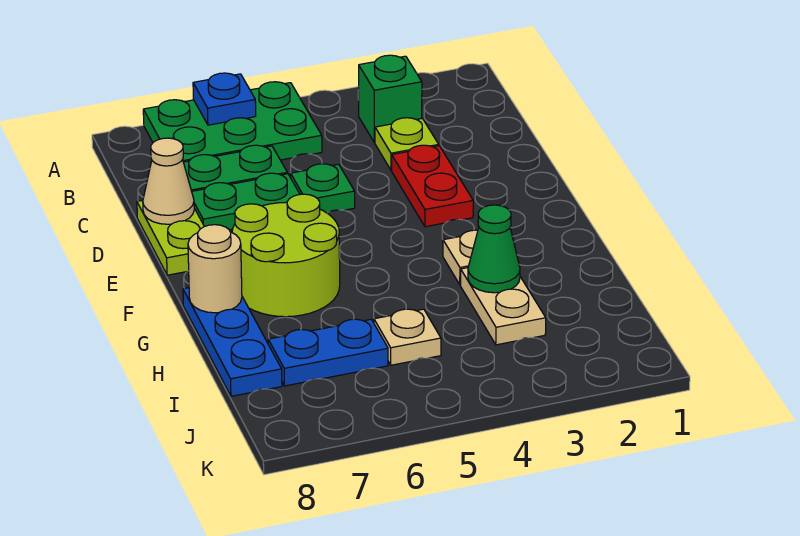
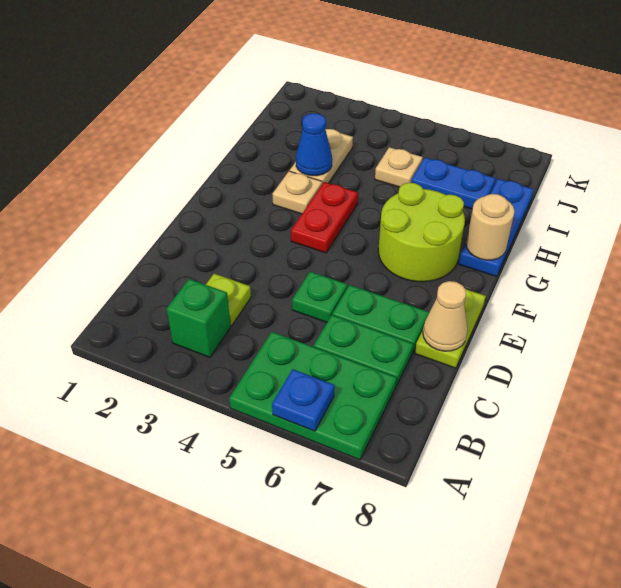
red plate D3:E3 level 1 -> red plate F4:G4 level 1
green cone H3 level 2 -> blue cone H3 level 2

